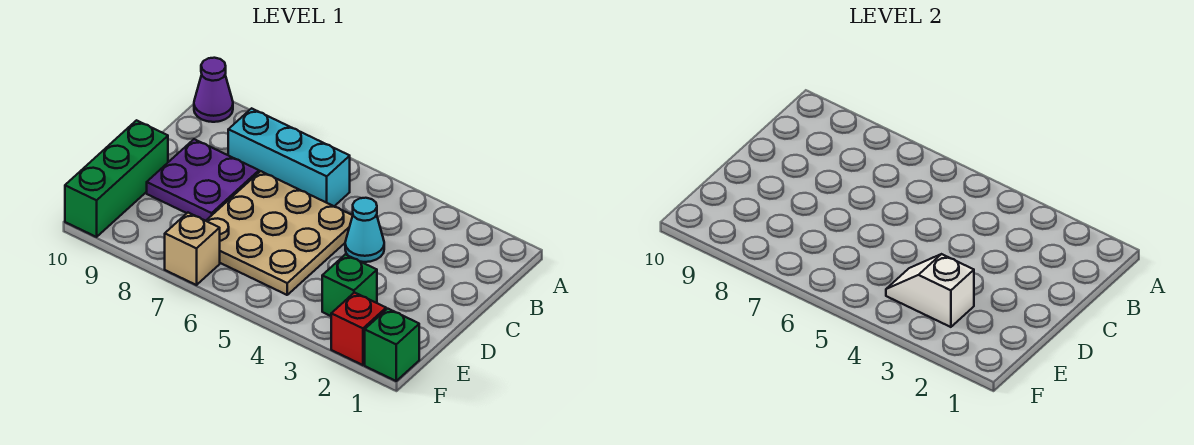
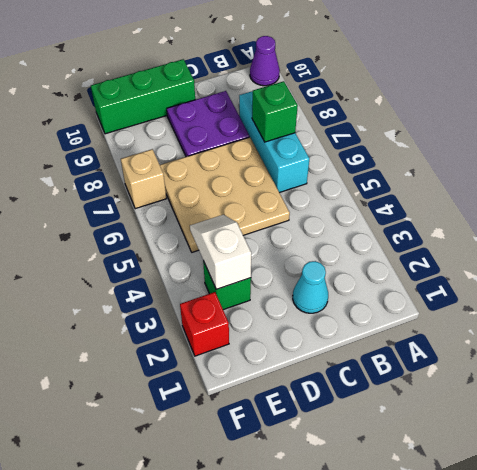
cyan cone C4 level 1 -> cyan cone C2 level 1
green brick F1 level 1 -> green brick B7 level 2

